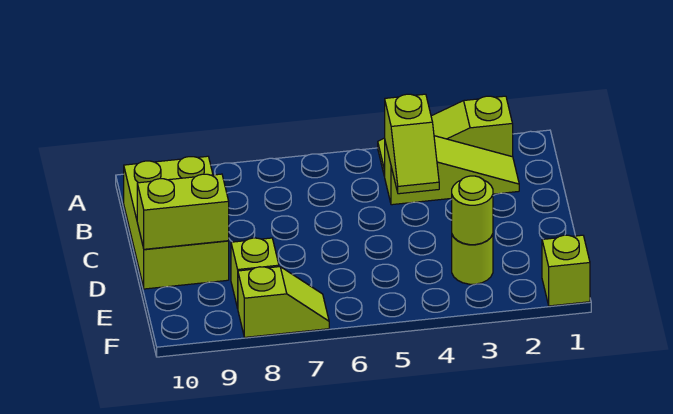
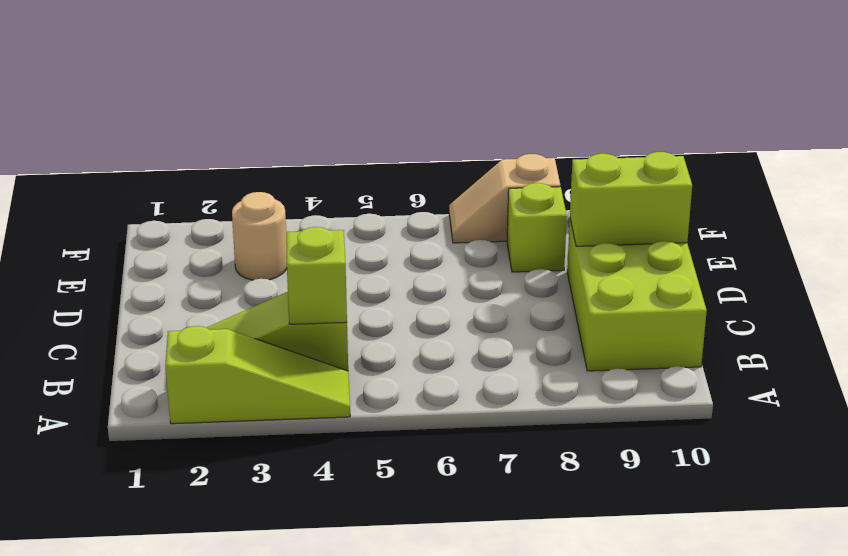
lime round brick E3 level 1 -> tan round brick E3 level 1
lime round brick E3 level 2 -> none
lime brick F1 level 1 -> none
lime slope F7:F8 level 1 top 8 -> tan slope F7:F8 level 1 top 8

